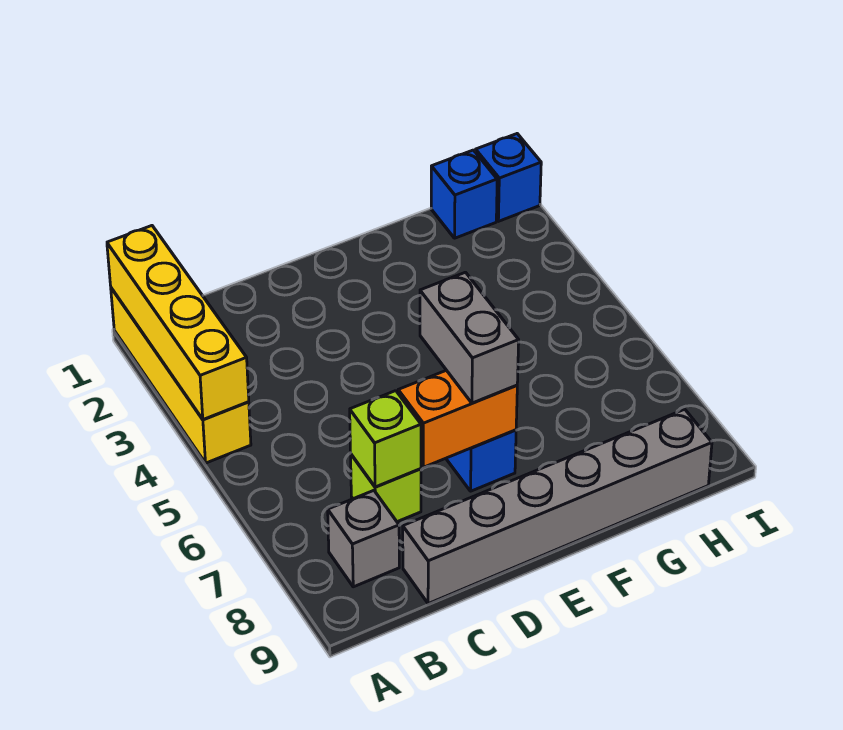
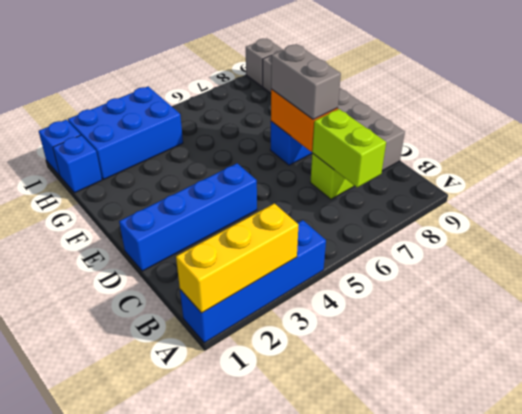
yellow brick A1:A4 level 1 -> blue brick A1:A4 level 1
yellow brick A1:A4 level 2 -> yellow brick A1:A3 level 2
grey brick B8 level 1 -> grey brick I9 level 1
lime brick C7 level 2 -> lime brick B7:C7 level 2
none -> blue brick D1:D4 level 1
grey brick E6:E7 level 3 -> grey brick D7:E7 level 3
none -> blue brick H2:I4 level 1

